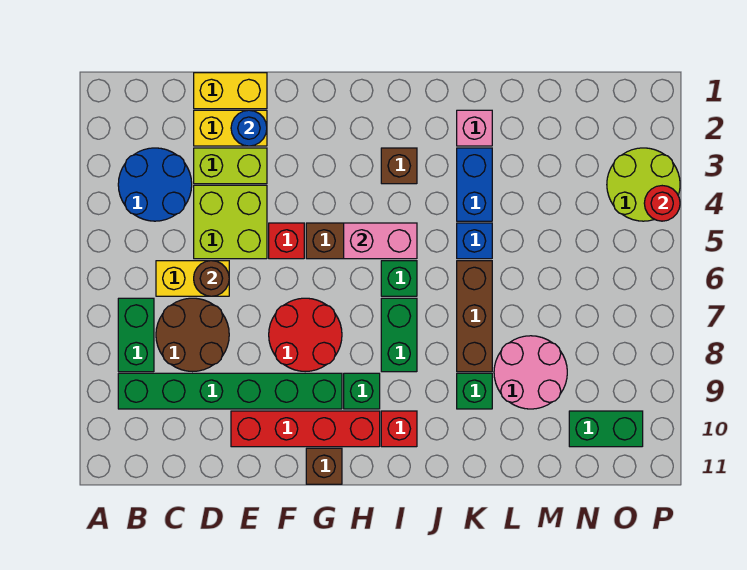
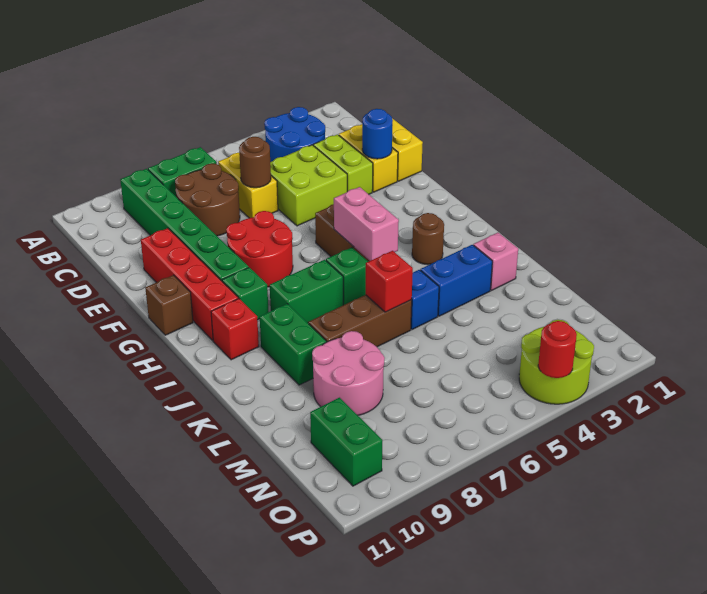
red brick F5 level 1 -> red brick K6 level 2
brown brick I3 level 1 -> brown round brick I3 level 1
green brick K9 level 1 -> green brick J9:K9 level 1

